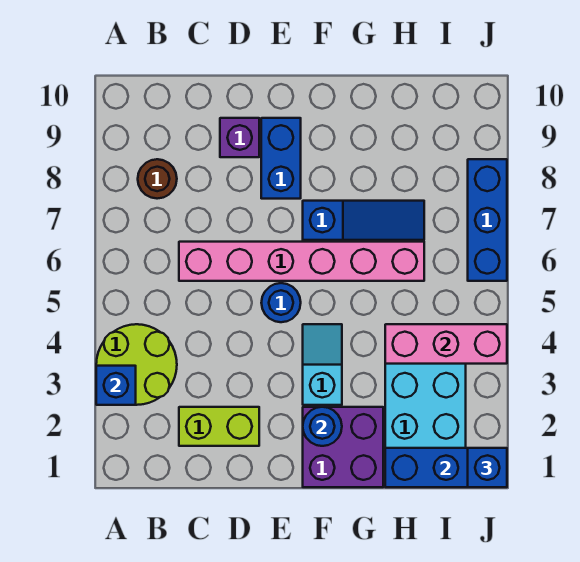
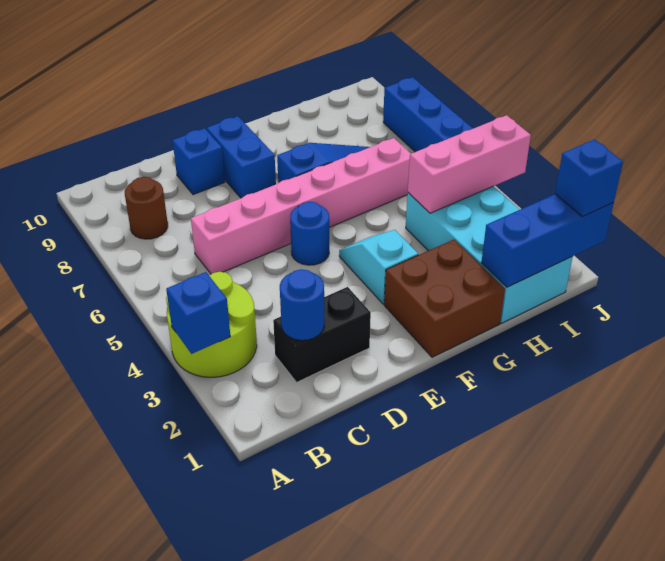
lime brick C2:D2 level 1 -> black brick C2:D2 level 1
purple brick D9 level 1 -> blue brick D9 level 1
purple brick F1:G2 level 1 -> brown brick F1:G2 level 1
blue round brick F2 level 2 -> blue round brick C2 level 2

